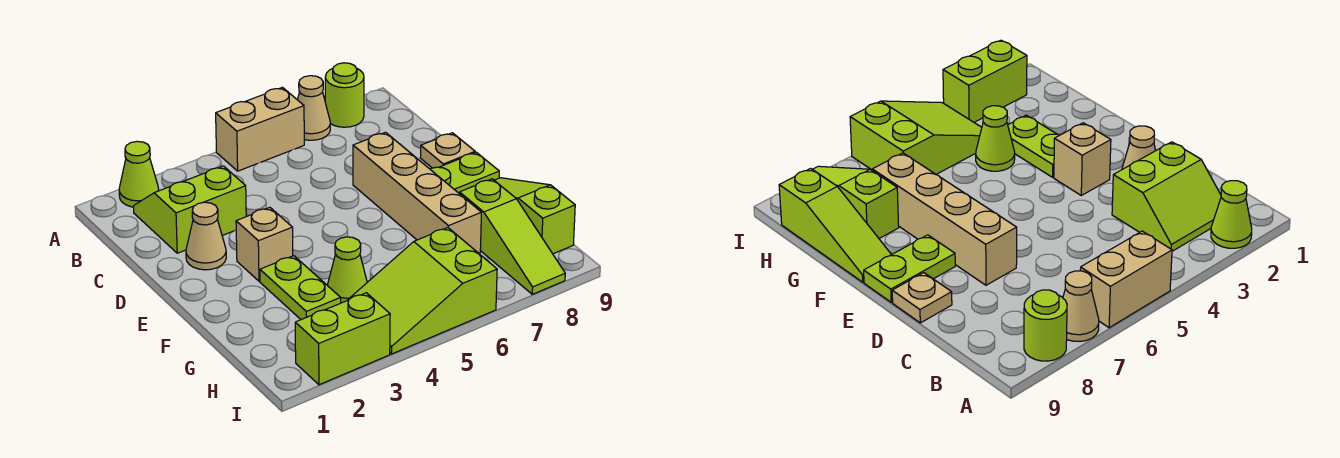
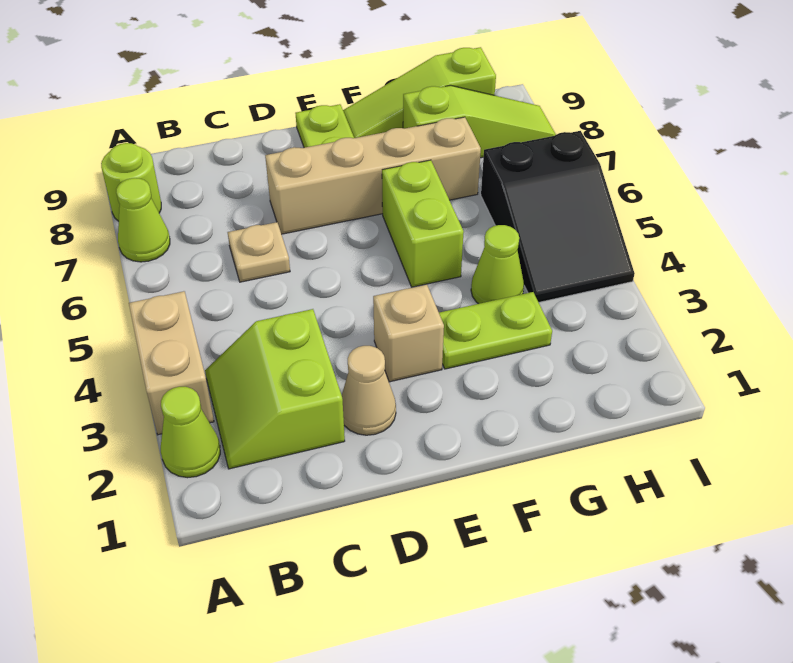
tan brick A5:A6 level 1 -> tan brick A3:A4 level 1
tan cone A7 level 1 -> lime cone A7 level 1
tan plate D9 level 1 -> tan plate C6 level 1
lime slope H4:I6 level 1 top 6 -> black slope H4:I6 level 1 top 6
lime brick I2:I3 level 1 -> lime brick F5:F6 level 1

